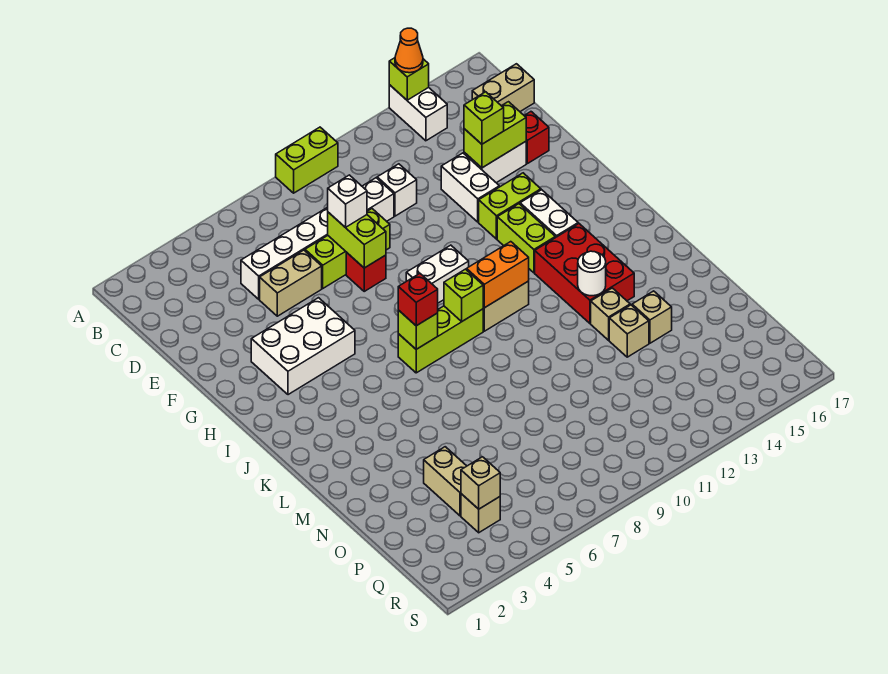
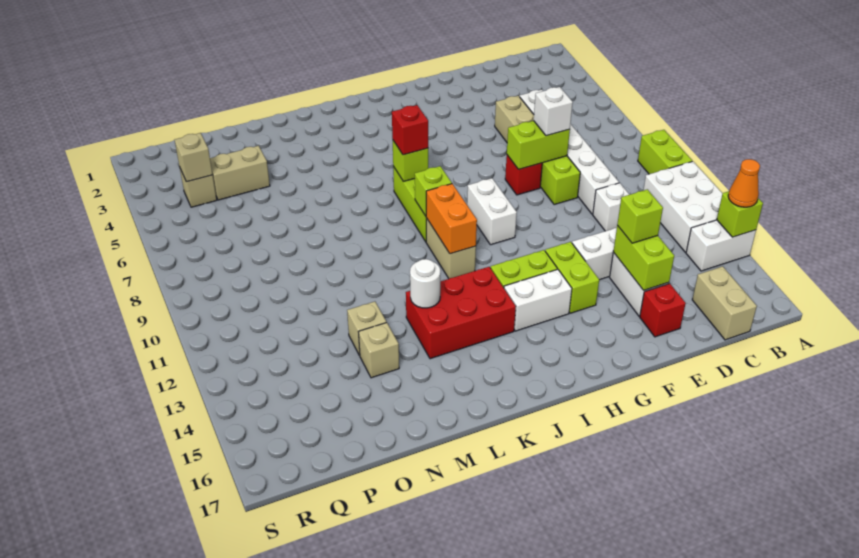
white brick G3:H5 level 1 -> white brick A11:B13 level 1
tan brick M13 level 1 -> none

